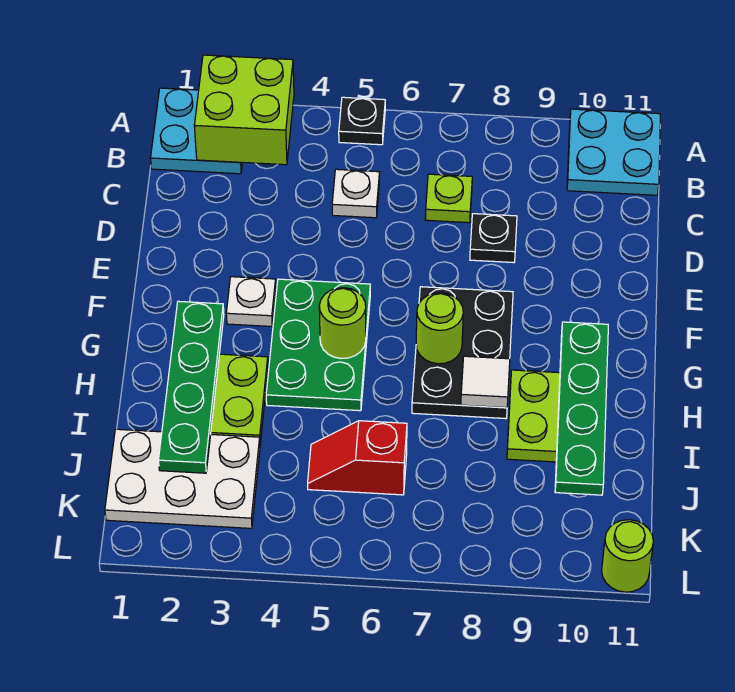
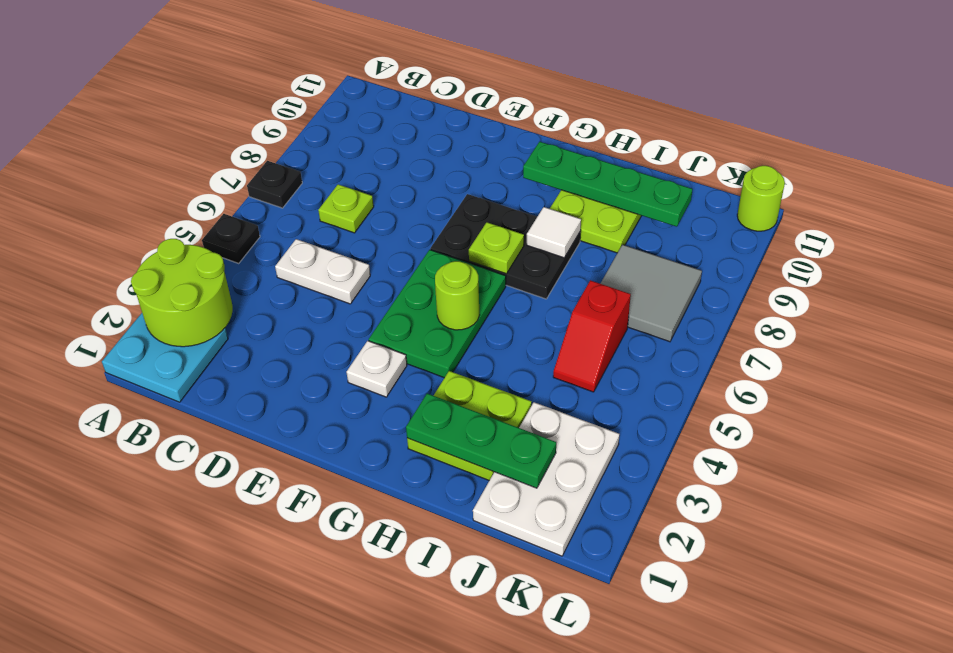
lime brick A2:B3 level 2 -> lime round brick A2:B3 level 2
cyan plate A10:B11 level 1 -> none
white plate C5 level 1 -> white plate C5:D5 level 1
black plate D8 level 1 -> black plate A7 level 1
green plate F4:H5 level 1 -> green plate F4:G6 level 1
green plate G2:J2 level 2 -> green plate H2:J2 level 2
lime round brick G7 level 2 -> lime plate G7 level 2
none -> grey tile J7:K8 level 1

